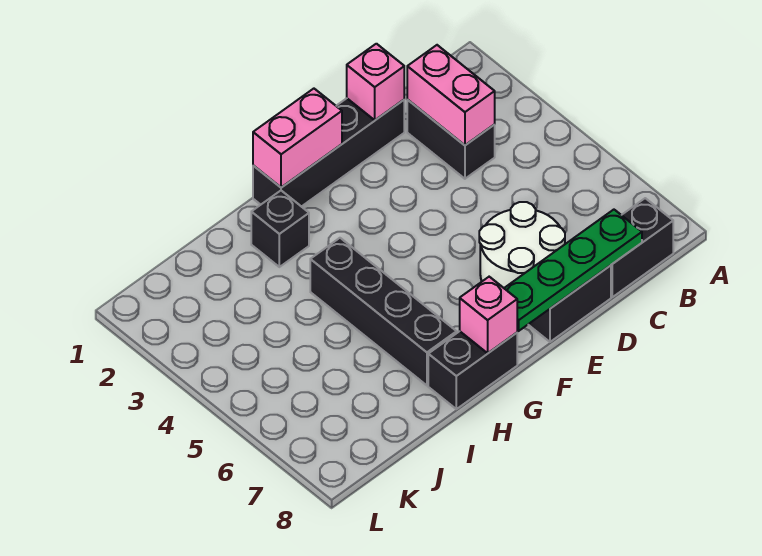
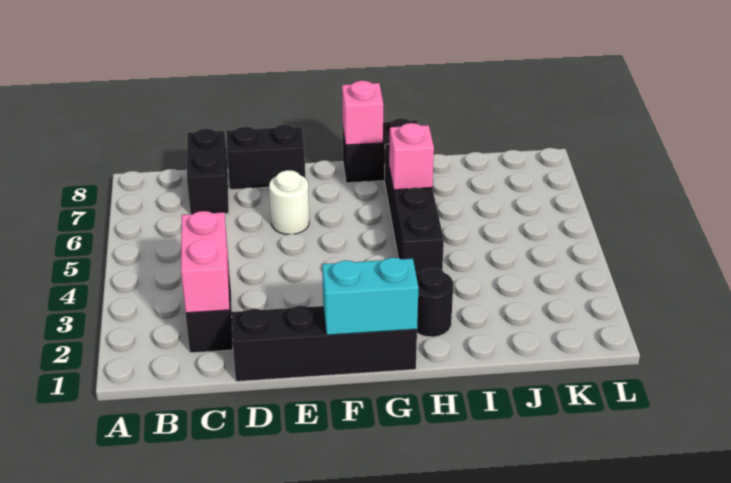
black brick B8:C8 level 1 -> black brick C7:C8 level 1
green plate C8:F8 level 2 -> none
pink brick D1 level 2 -> pink brick H6 level 2
white round brick D6:E7 level 1 -> white round brick E6 level 1
pink brick F1:G1 level 2 -> cyan brick F1:G1 level 2
black brick H2 level 1 -> black round brick H2 level 1

